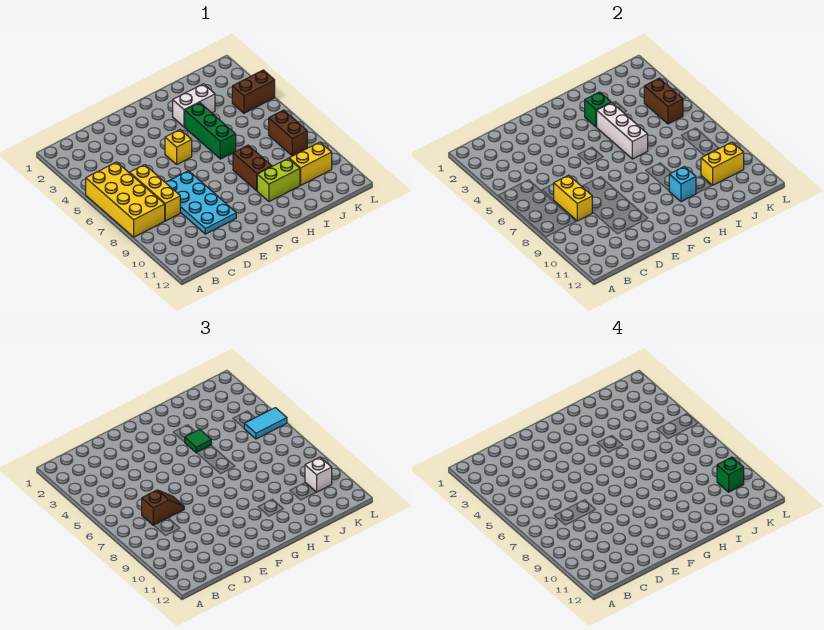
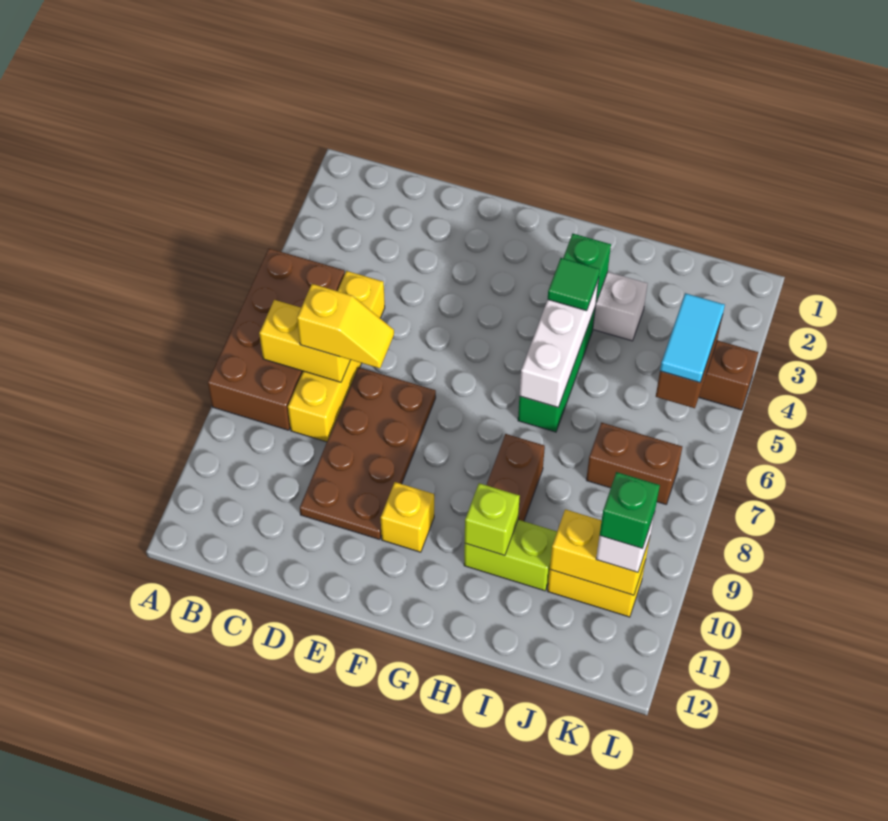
yellow brick A5:B8 level 1 -> brown brick A5:B8 level 1
yellow brick C6:C8 level 1 -> yellow brick C5:C8 level 1
yellow brick C7:C8 level 2 -> yellow brick B7:C7 level 2
brown slope C7:D7 level 3 top C -> yellow slope C7:D7 level 3 top C
cyan plate D7:E10 level 1 -> brown plate D7:E10 level 1
yellow brick F5 level 1 -> yellow brick F10 level 1
cyan brick H10 level 2 -> lime brick H10 level 2
cyan tile K5:L5 level 3 -> cyan tile K4:K5 level 3
brown brick K7:K8 level 1 -> brown brick J7:K7 level 1

